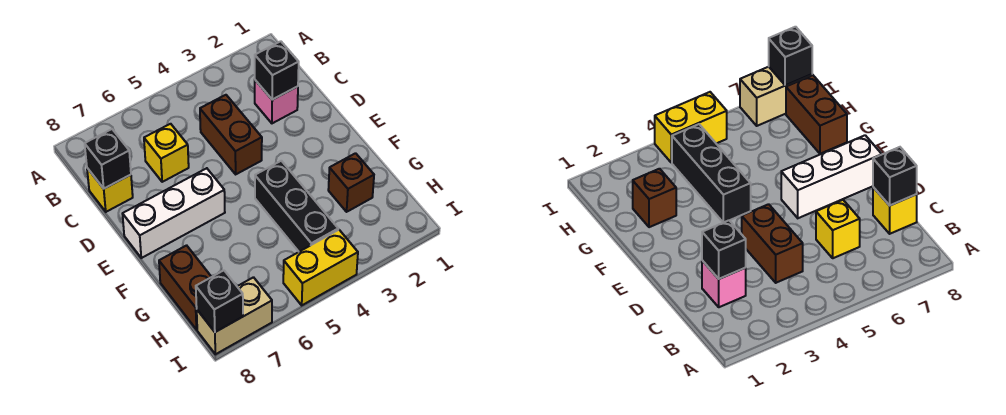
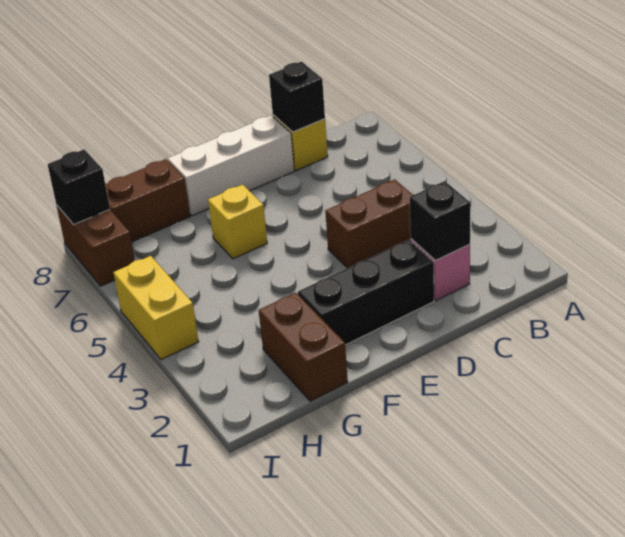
yellow brick C6 level 1 -> yellow brick F6 level 1
white brick E6:E8 level 1 -> white brick D8:F8 level 1
black brick F4:H4 level 1 -> black brick D2:F2 level 1
brown brick G2 level 1 -> brown brick G1:G2 level 1
tan brick I7:I8 level 1 -> brown brick I7:I8 level 1

